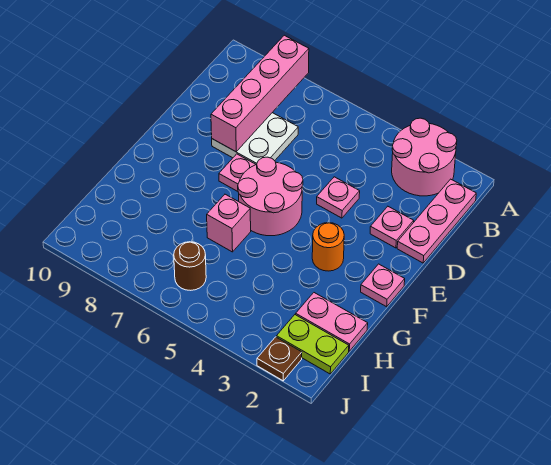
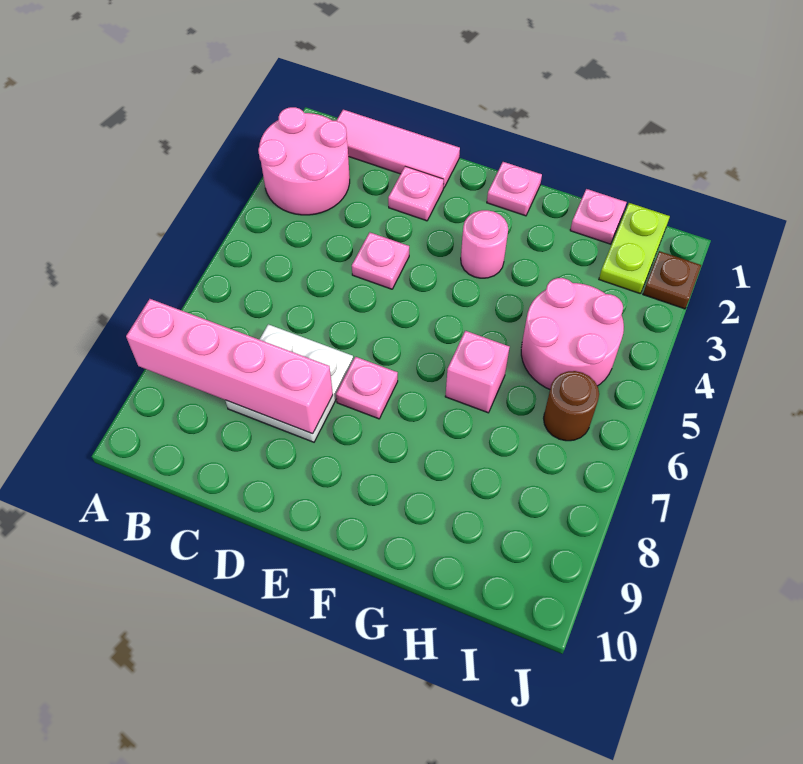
pink plate B1:D1 level 1 -> pink tile B1:D1 level 1
pink round brick E5:F6 level 1 -> pink round brick H4:I5 level 1
orange round brick F3 level 1 -> pink round brick F3 level 1
pink plate H1:H2 level 1 -> pink plate H1 level 1

